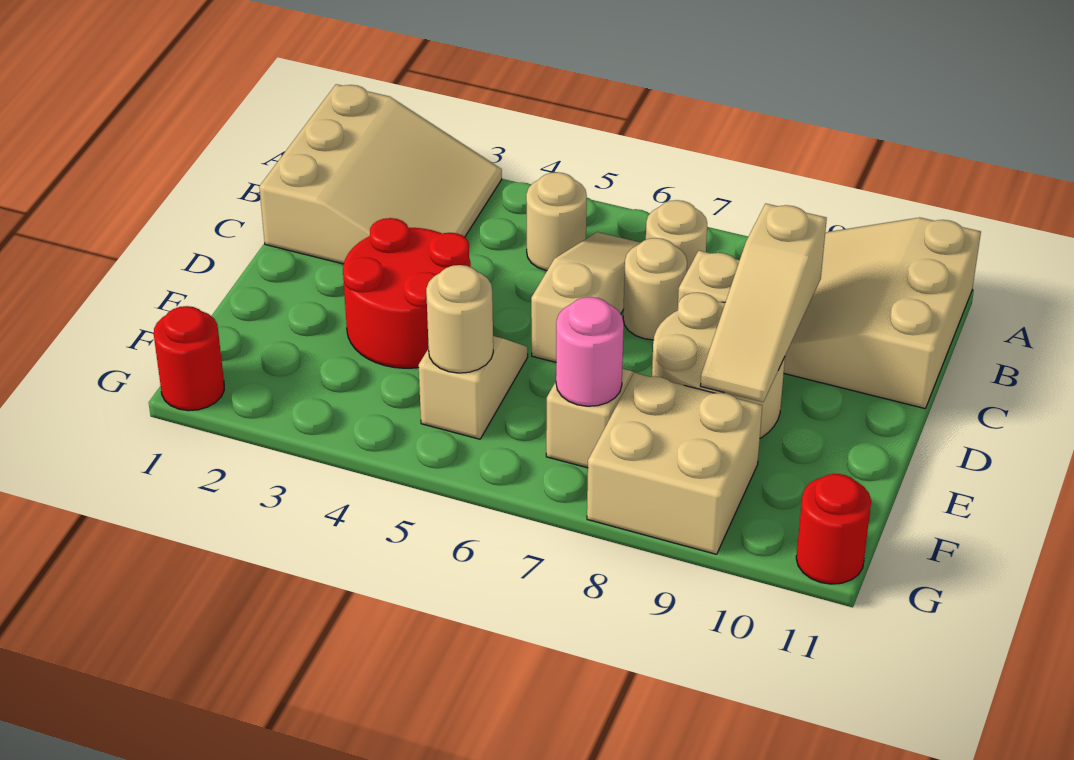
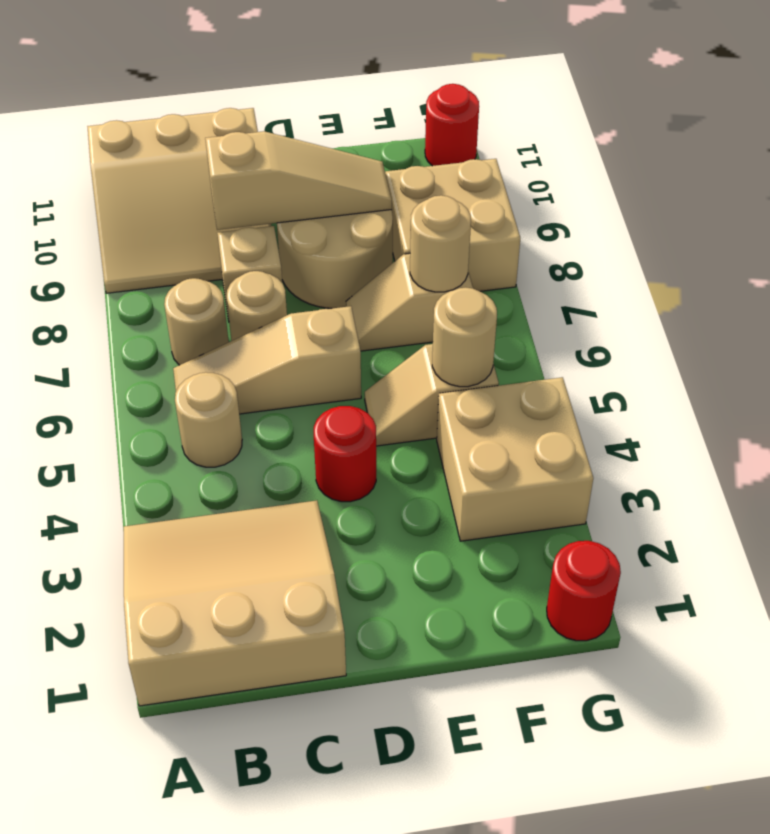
red round brick D3:E4 level 1 -> red round brick D4 level 1
none -> tan brick F3:G4 level 1
pink round brick F7 level 2 -> tan round brick F7 level 2

